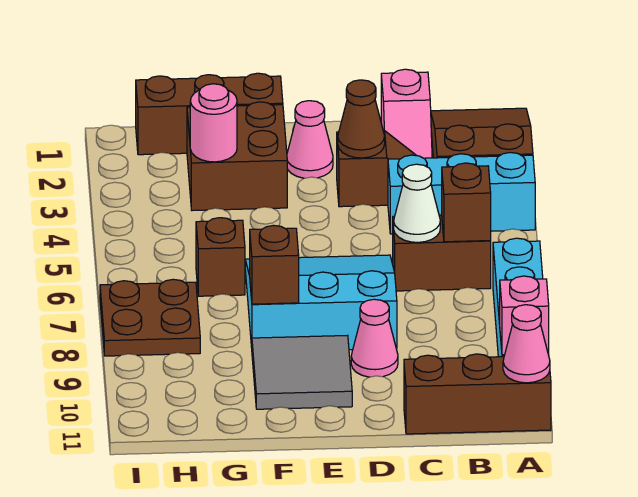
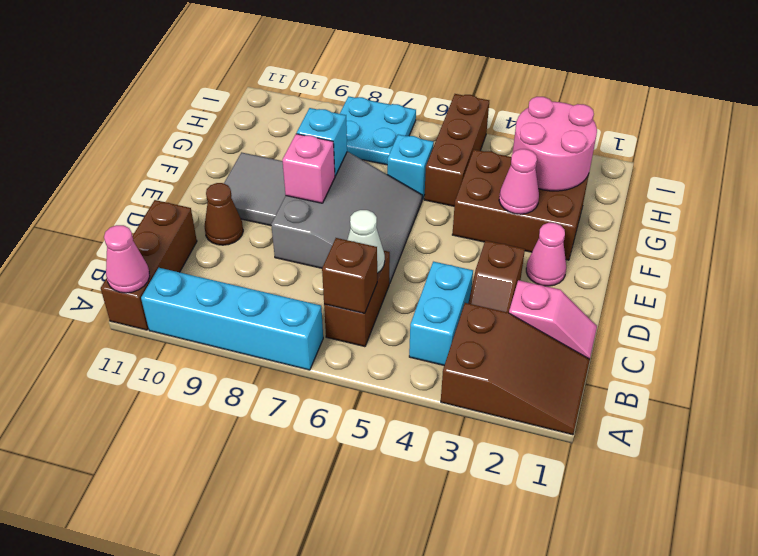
cyan brick A4:C4 level 1 -> cyan brick B4:C4 level 1
pink brick A10 level 2 -> pink brick E8 level 2
pink slope C1:C2 level 1 top 1 -> pink slope C1:C2 level 1 top 2
brown cone D3 level 2 -> brown cone D10 level 1
cyan slope D6:F8 level 1 top 8 -> grey slope D6:F8 level 1 top 8
pink cone D9 level 1 -> pink cone F3 level 2
brown brick F1:H1 level 1 -> brown brick G5:I5 level 1
brown brick F2:G3 level 1 -> brown brick F2:G4 level 1
brown brick F8 level 2 -> cyan brick F8 level 2
pink round brick G3 level 2 -> pink round brick G2:H3 level 2
brown brick G6 level 1 -> cyan brick G6 level 1
brown plate H7:I8 level 1 -> cyan plate H7:I8 level 1

